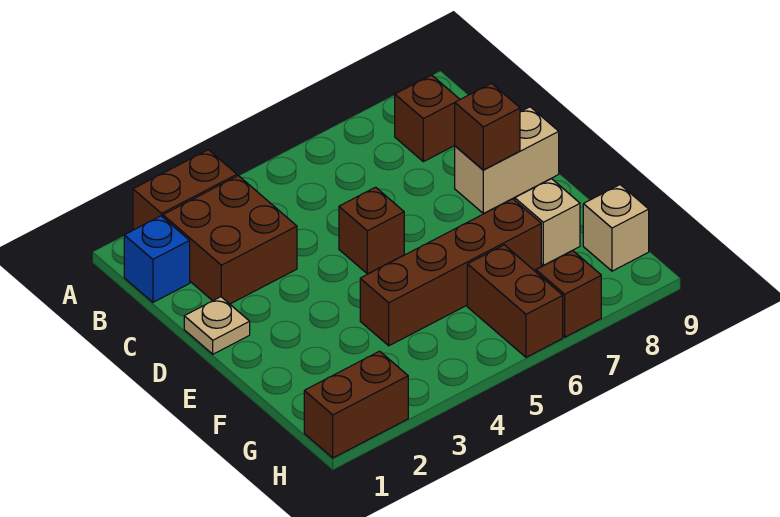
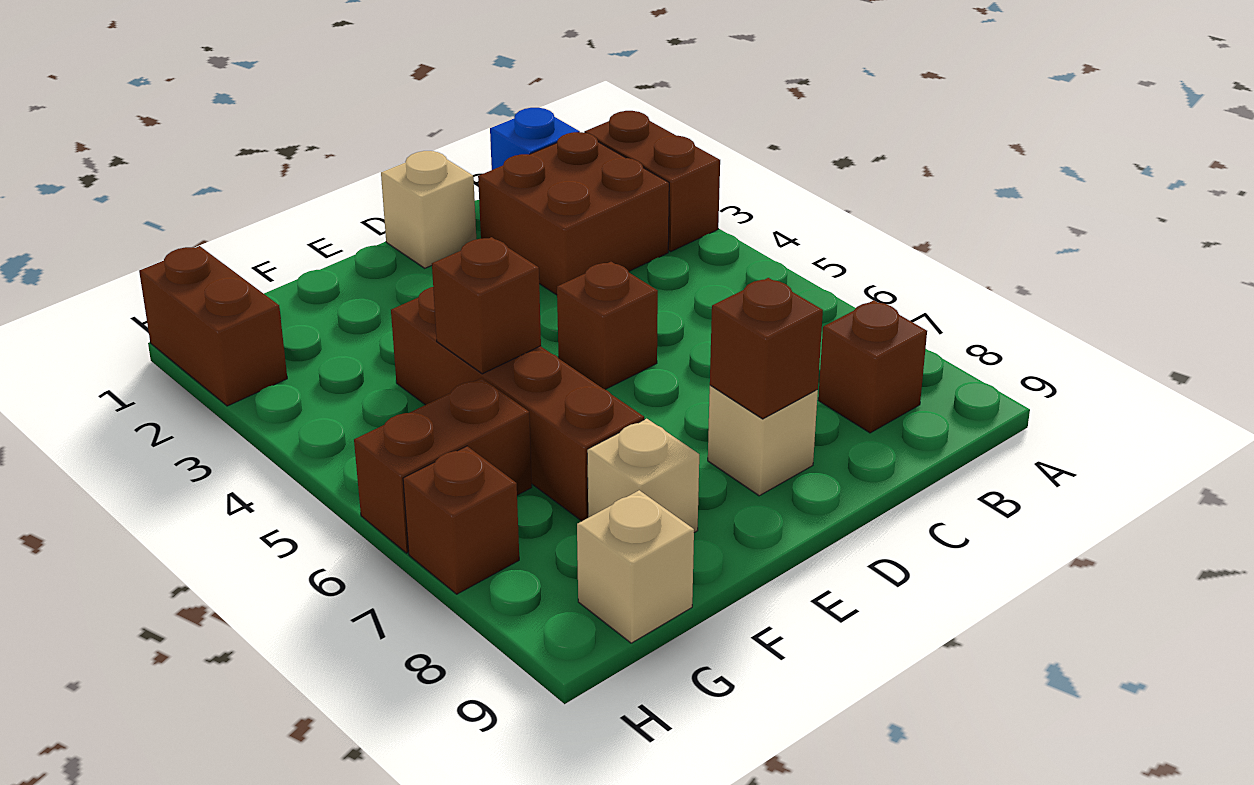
tan plate D1 level 1 -> tan brick D1 level 1
tan brick D8:D9 level 1 -> tan brick D8 level 1
none -> brown brick F5 level 2

